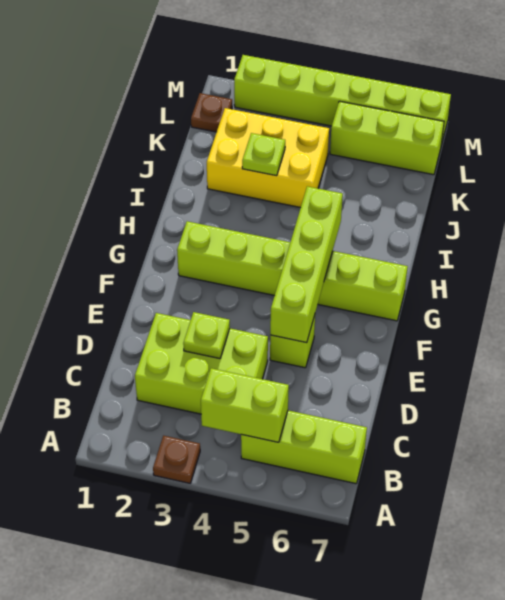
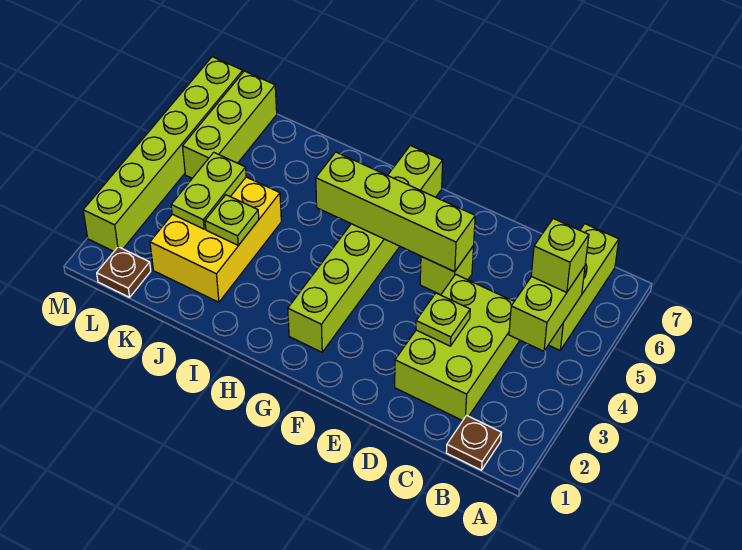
brown plate A3 level 1 -> brown plate B1 level 1
none -> lime brick B5 level 3
none -> lime plate K3:K4 level 2

